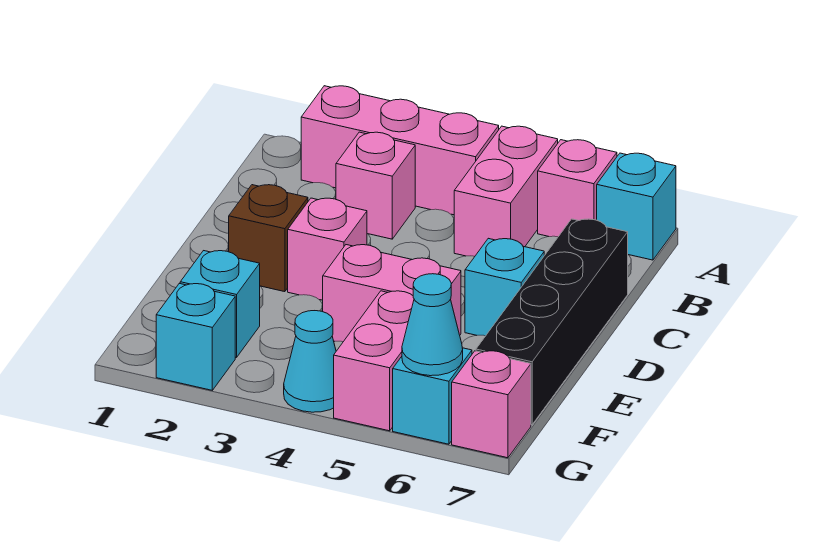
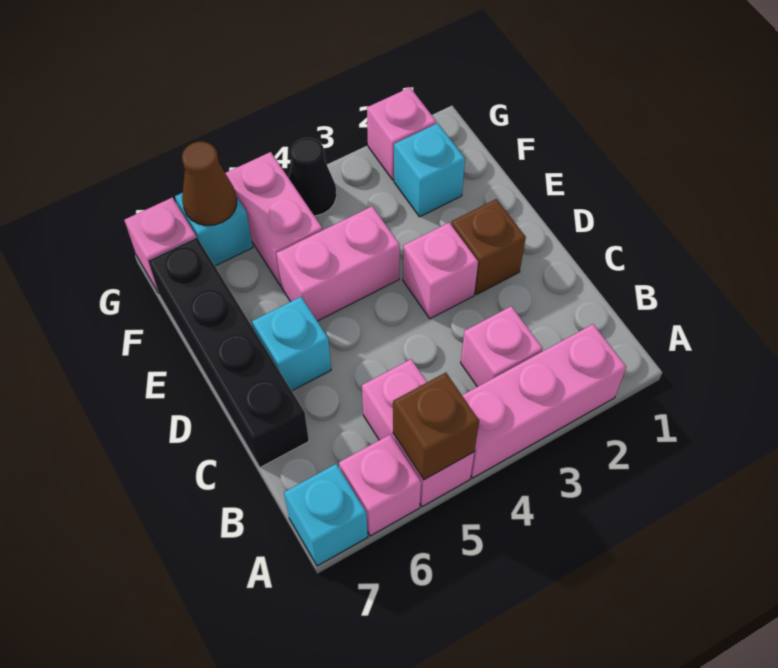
none -> brown brick A5 level 2
cyan brick G2 level 1 -> pink brick G2 level 1
cyan cone G4 level 1 -> black cone G4 level 1
cyan cone G6 level 2 -> brown cone G6 level 2

